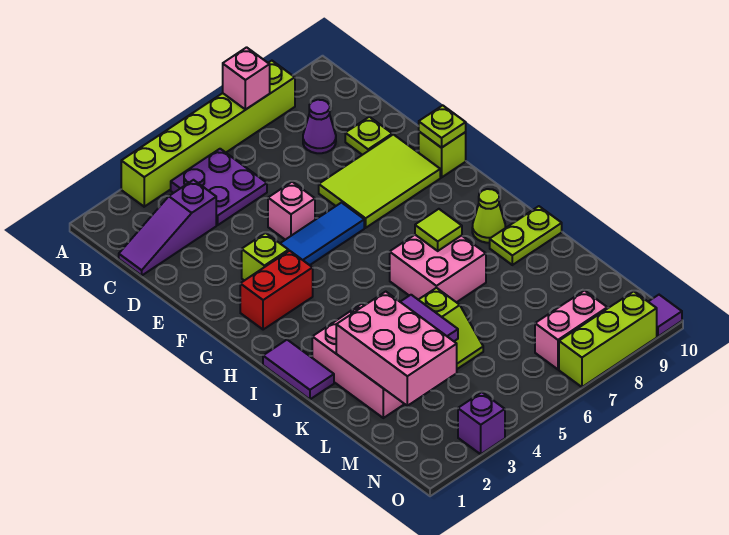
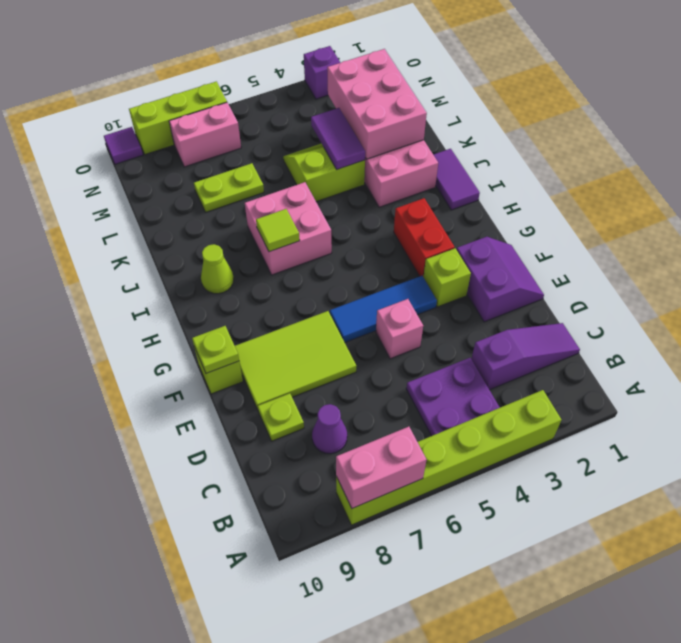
pink brick A7 level 2 -> pink brick A7:A8 level 2
none -> purple slope E1:F2 level 1 top 2
red brick G2:G3 level 1 -> red brick G3:H3 level 1
lime plate J9:J10 level 1 -> lime plate L7:L8 level 1

